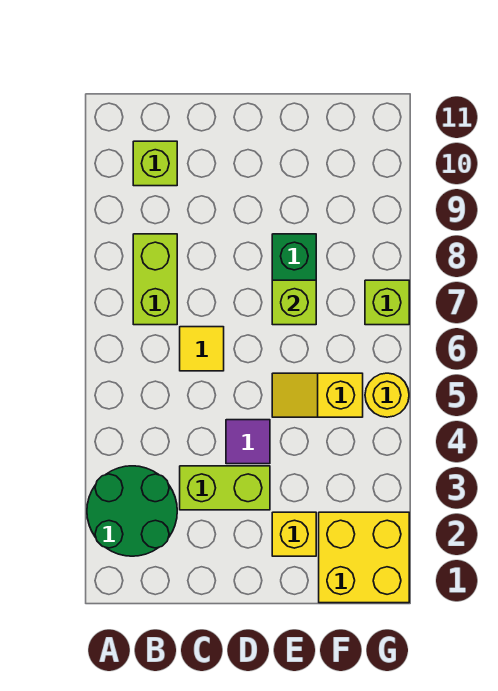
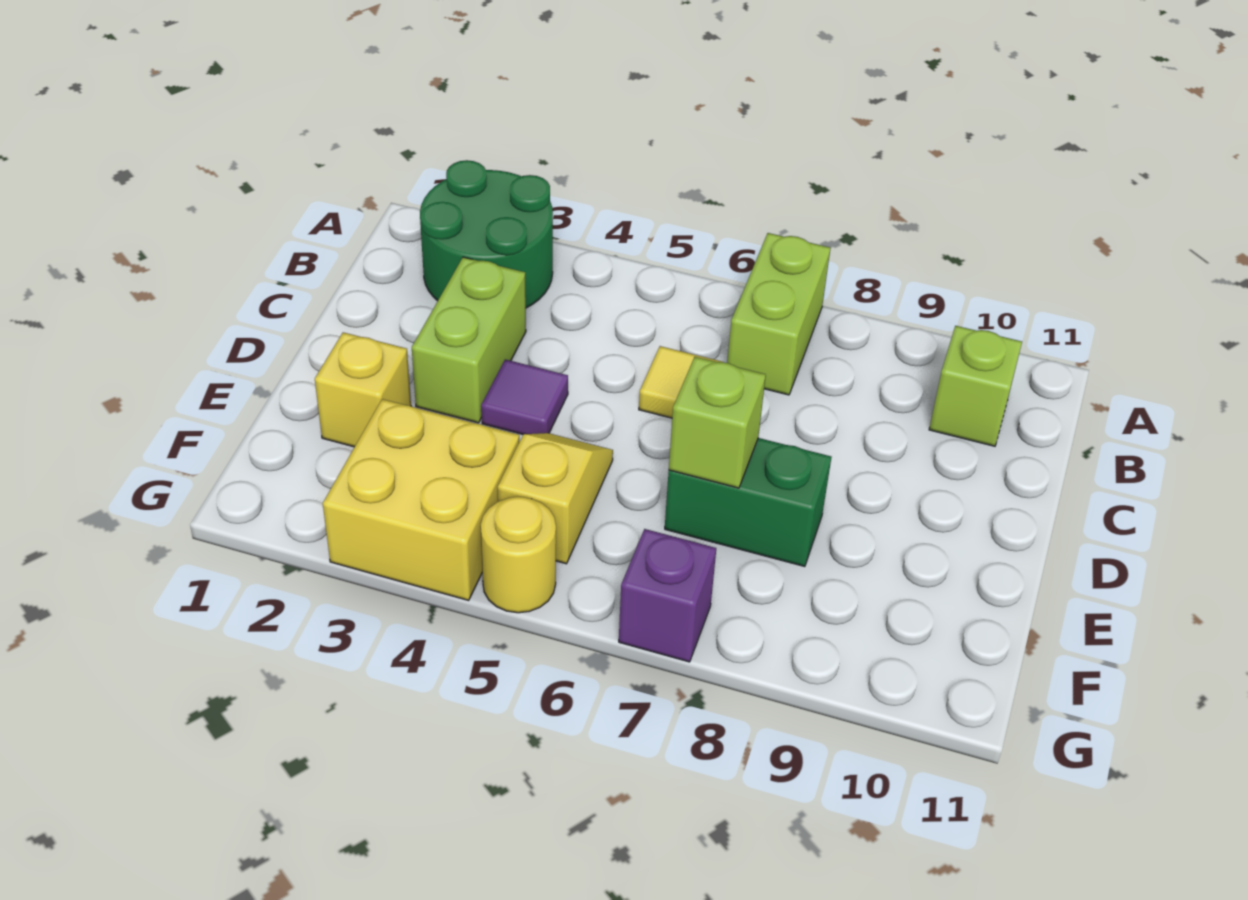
lime brick B7:B8 level 1 -> lime brick A7:B7 level 1
yellow brick F1:G2 level 1 -> yellow brick F3:G4 level 1
lime brick G7 level 1 -> purple brick G7 level 1

